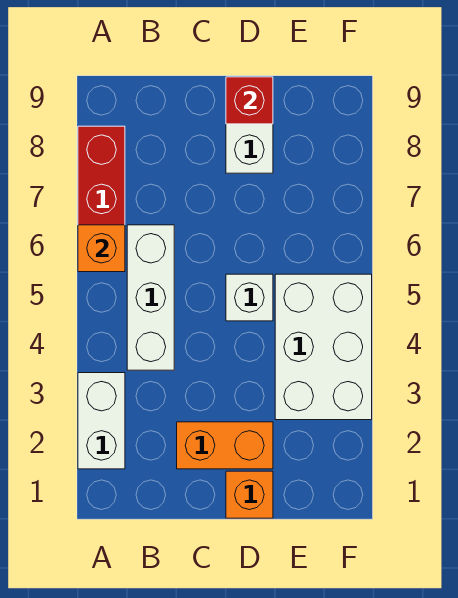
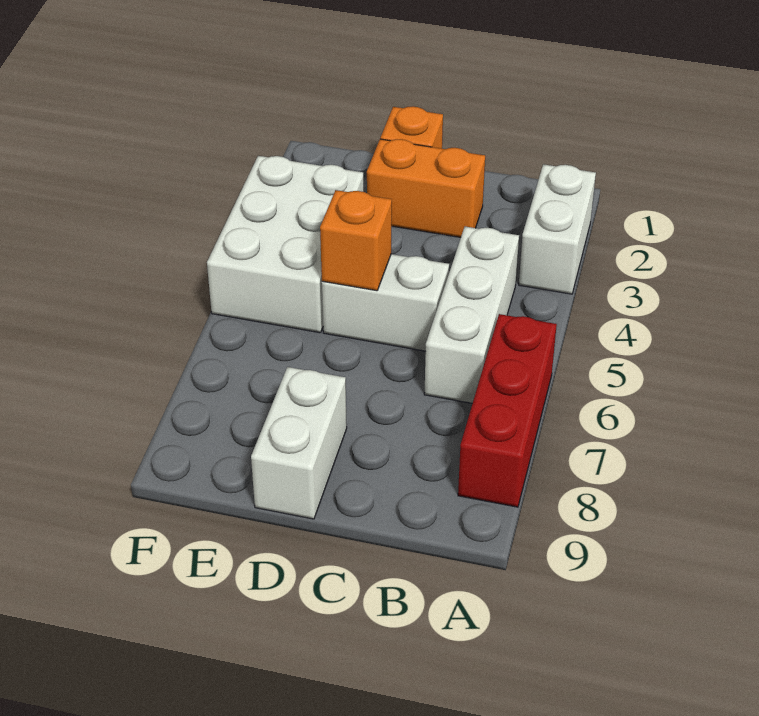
orange brick A6 level 2 -> orange brick D5 level 2
white brick D5 level 1 -> white brick C5:D5 level 1
red brick D9 level 2 -> none

